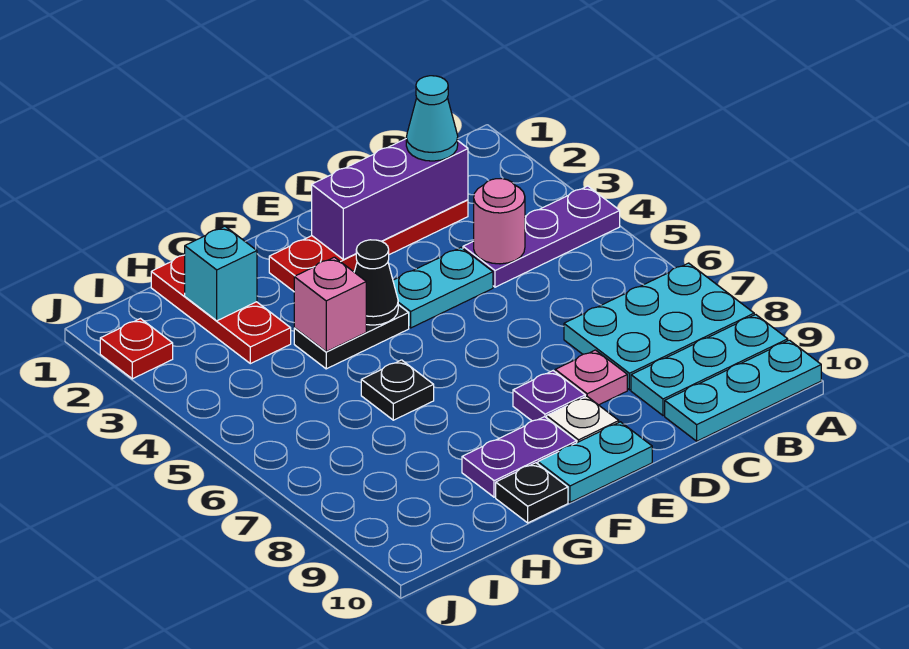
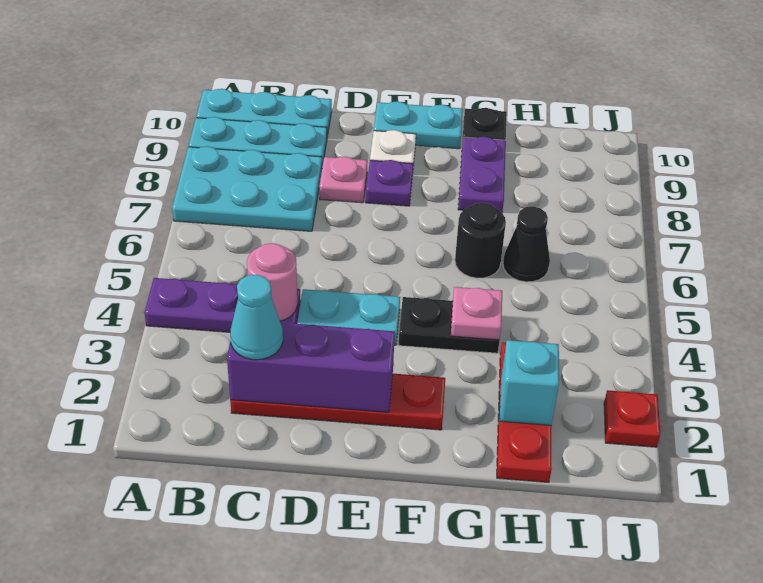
black cone F4 level 2 -> black cone H6 level 1
purple plate F9:G9 level 1 -> purple plate G8:G9 level 1
pink brick G4 level 2 -> pink plate G4 level 2
black plate G6 level 1 -> black round brick G6 level 1

